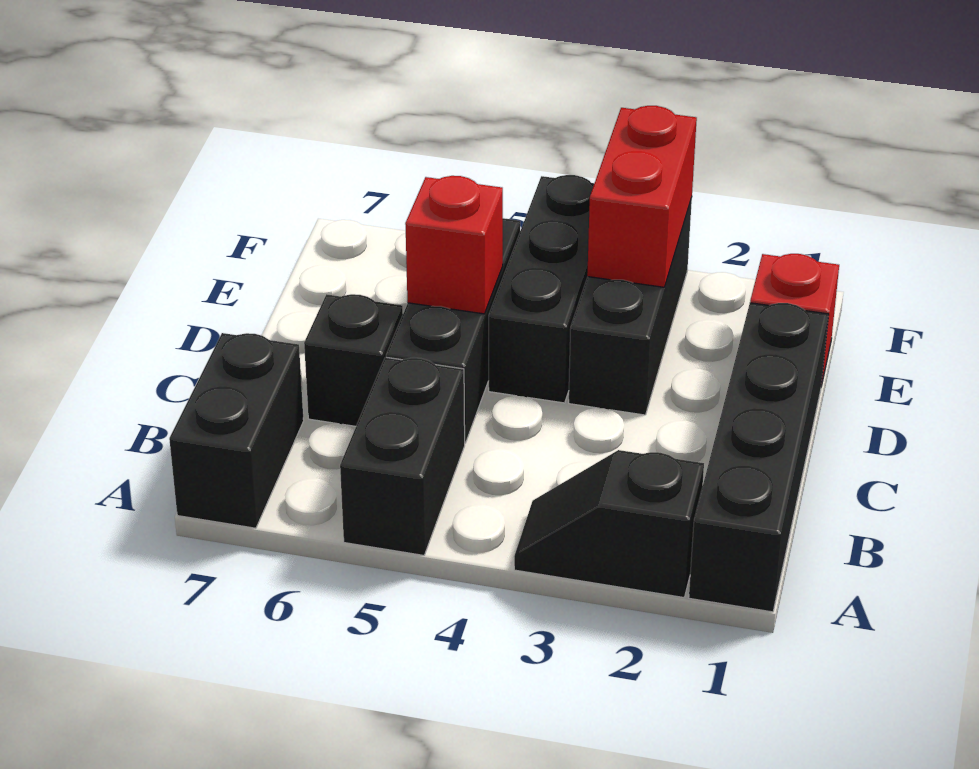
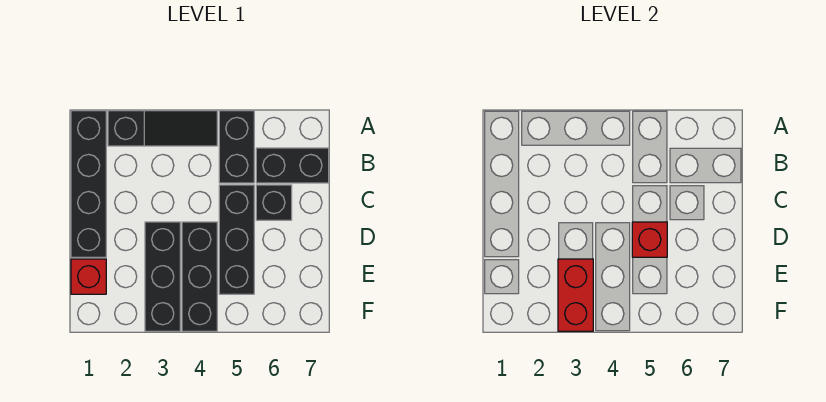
black slope A2:A3 level 1 top 2 -> black slope A2:A4 level 1 top 2
black brick A7:B7 level 1 -> black brick B6:B7 level 1

